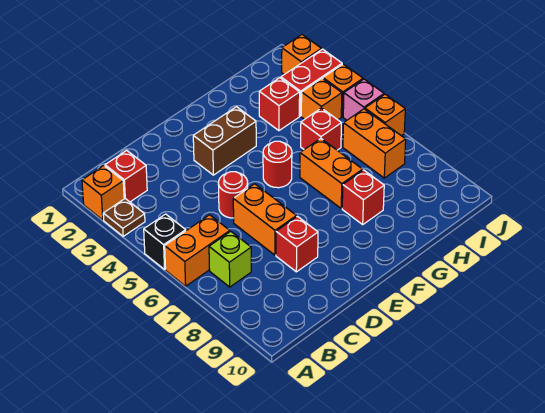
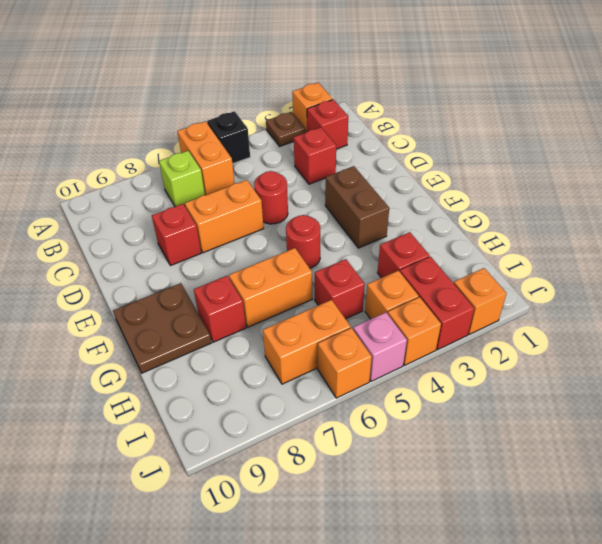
none -> red brick C3 level 1
none -> brown plate F9:G10 level 1

